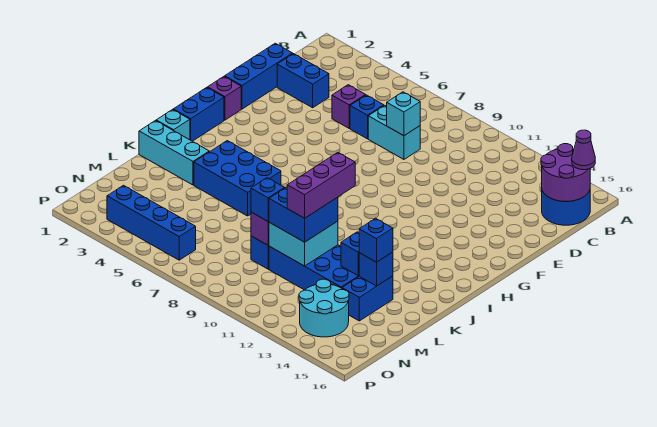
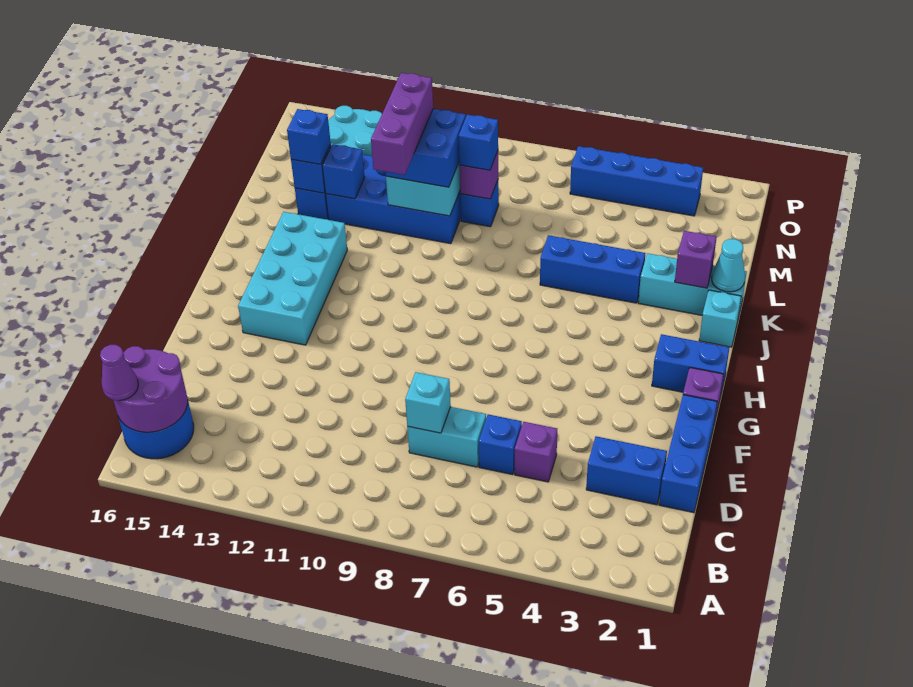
none -> cyan brick G13:J14 level 1
blue brick H1:I1 level 1 -> blue brick H1:H2 level 1
blue brick J4:K6 level 1 -> blue brick K4:K6 level 1
none -> cyan cone K1 level 2
none -> purple brick K2 level 2

